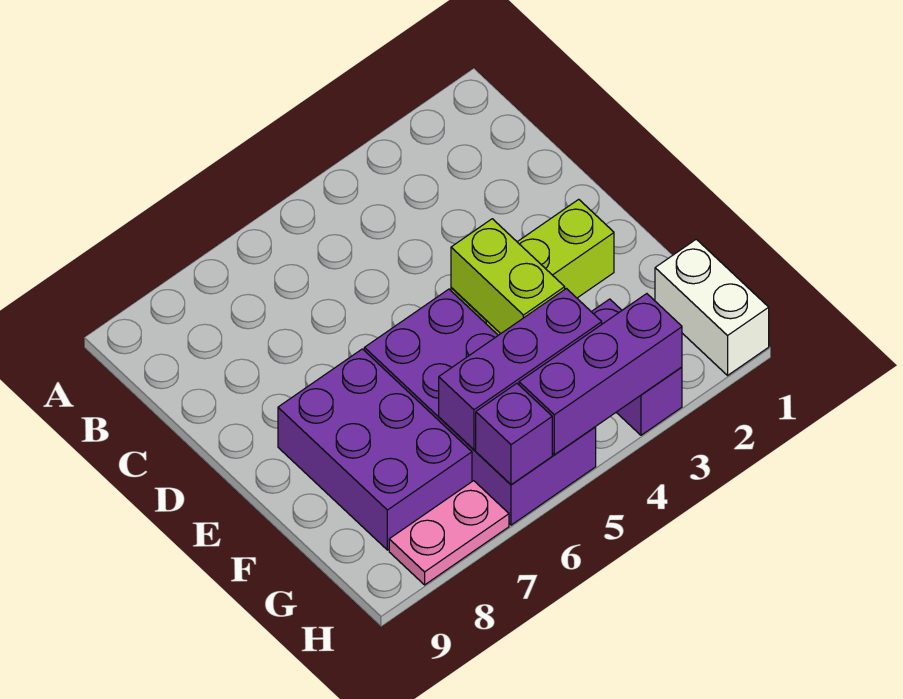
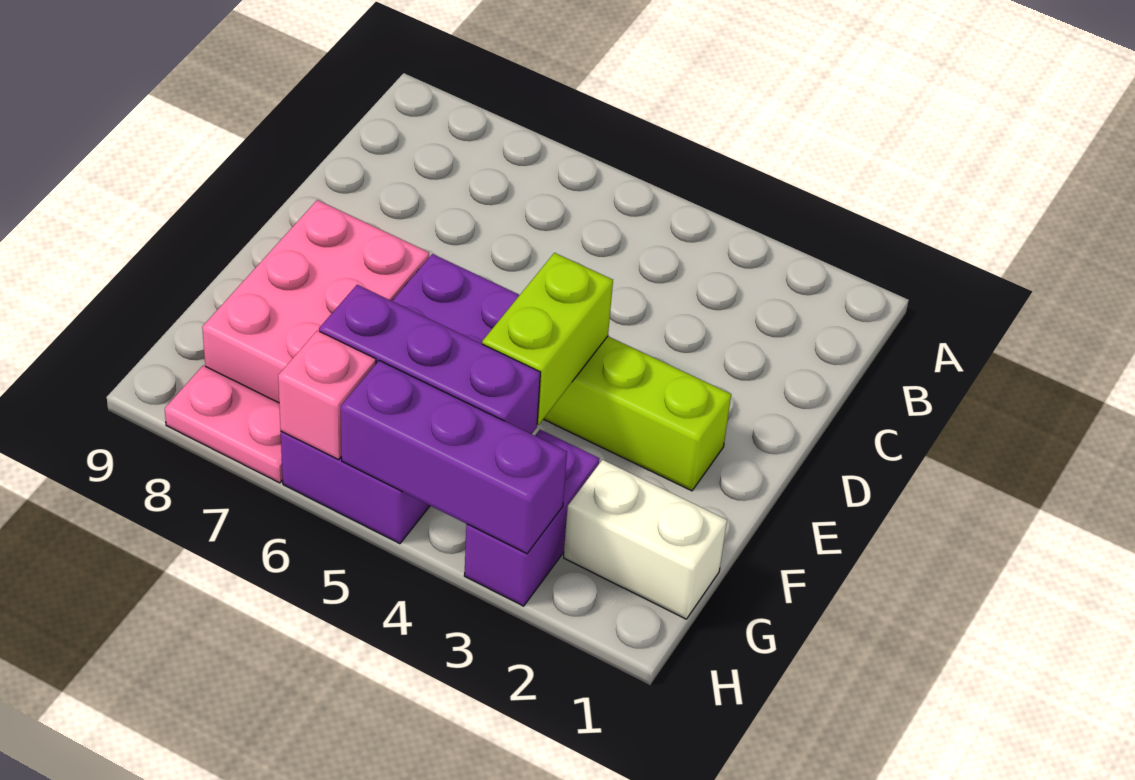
purple brick E7:G8 level 1 -> pink brick E7:G8 level 1
white brick G1:H1 level 1 -> white brick G1:G2 level 1
purple brick H6 level 2 -> pink brick H6 level 2

